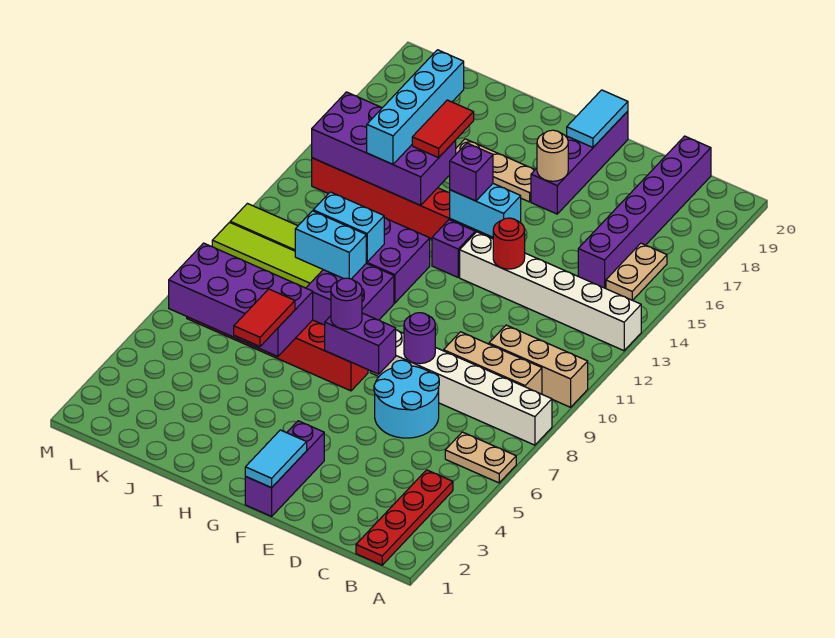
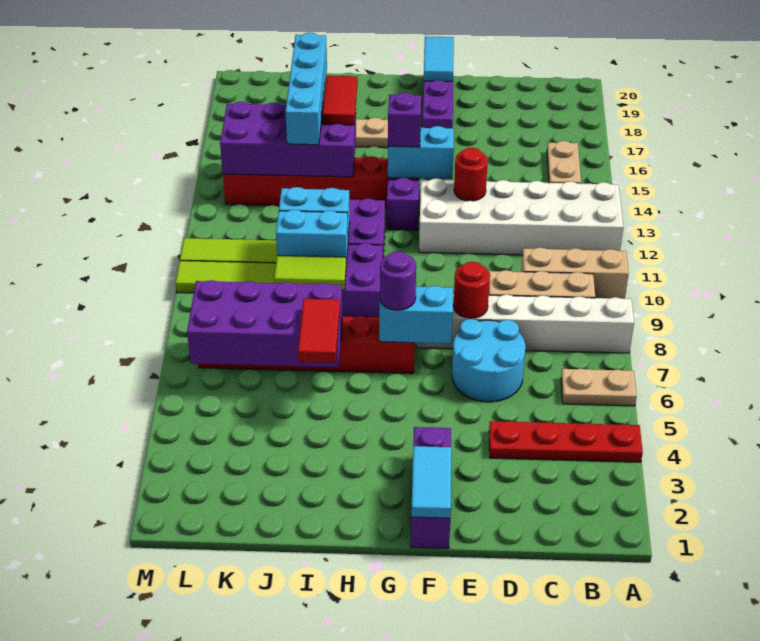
white brick A13:F13 level 1 -> white brick A12:F13 level 1
red plate B1:B4 level 1 -> red plate A4:D4 level 1
purple brick C15:C20 level 1 -> none
purple round brick E8 level 2 -> red round brick E8 level 2
purple brick F7:G7 level 2 -> cyan brick F7:G7 level 2
tan round brick F17 level 2 -> none
none -> lime tile I9:J9 level 2

